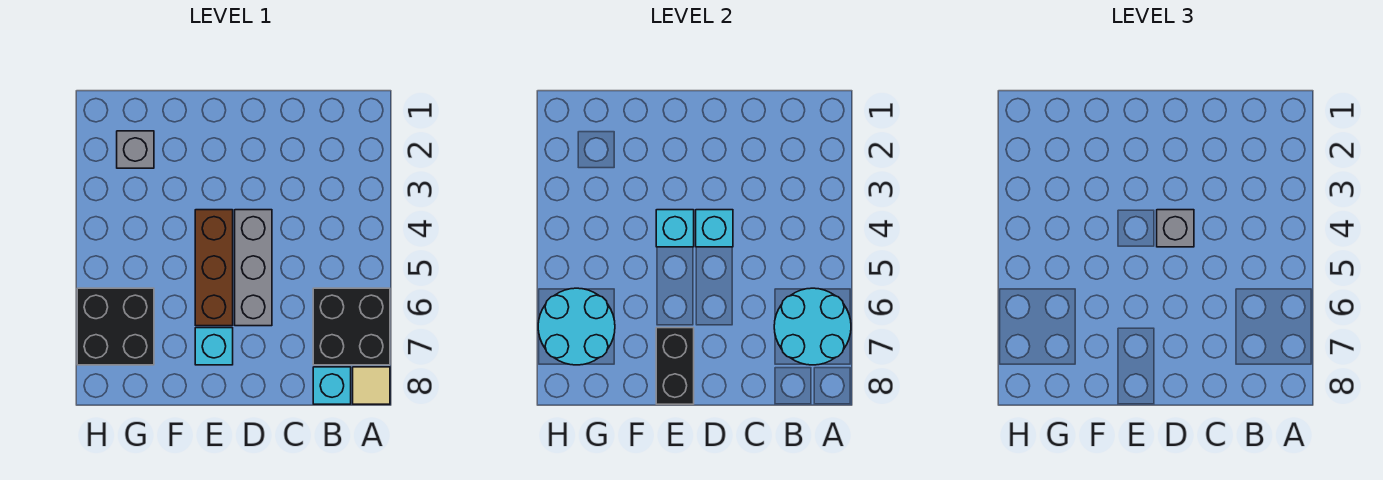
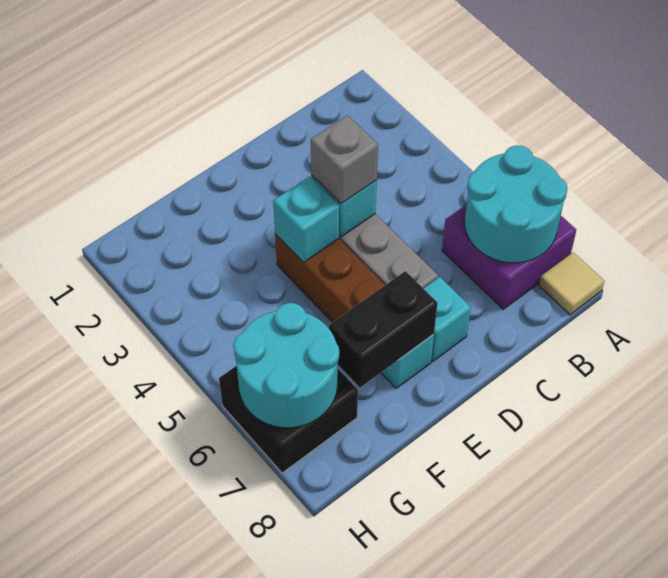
black brick A6:B7 level 1 -> purple brick A6:B7 level 1
cyan brick B8 level 1 -> cyan brick D7 level 1
black brick E7:E8 level 2 -> black brick E7:F7 level 2
grey brick G2 level 1 -> none

